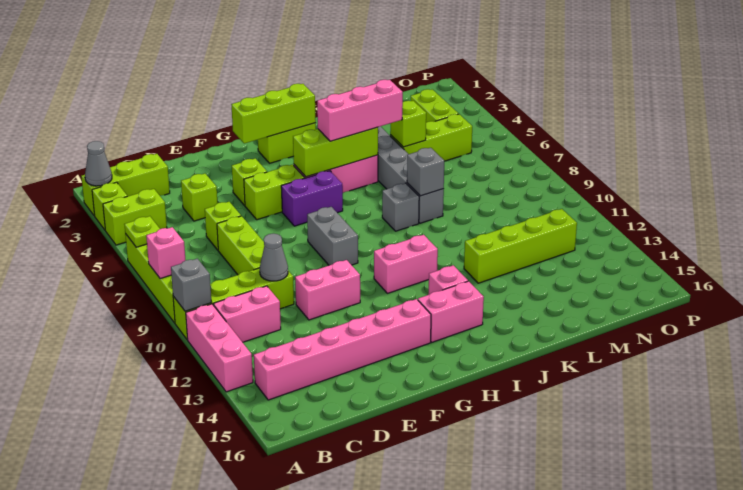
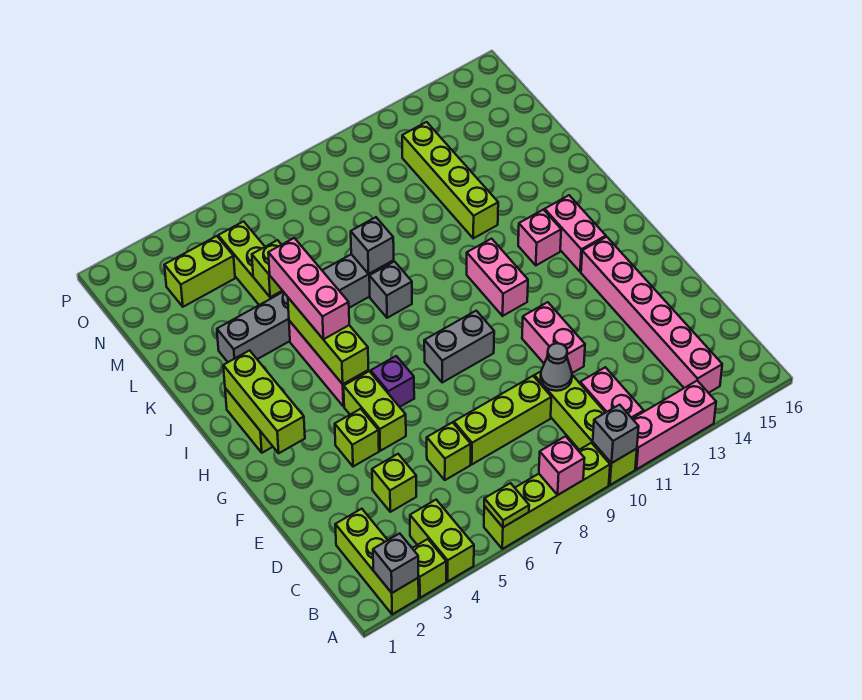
grey cone A2 level 2 -> grey brick A2 level 2
purple brick G6:H6 level 1 -> purple brick G6 level 1

